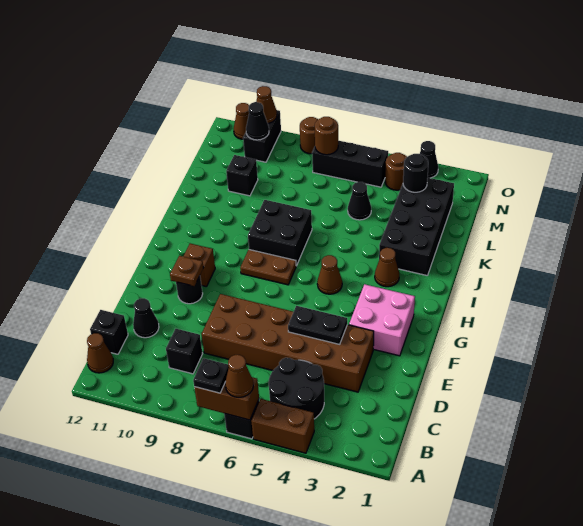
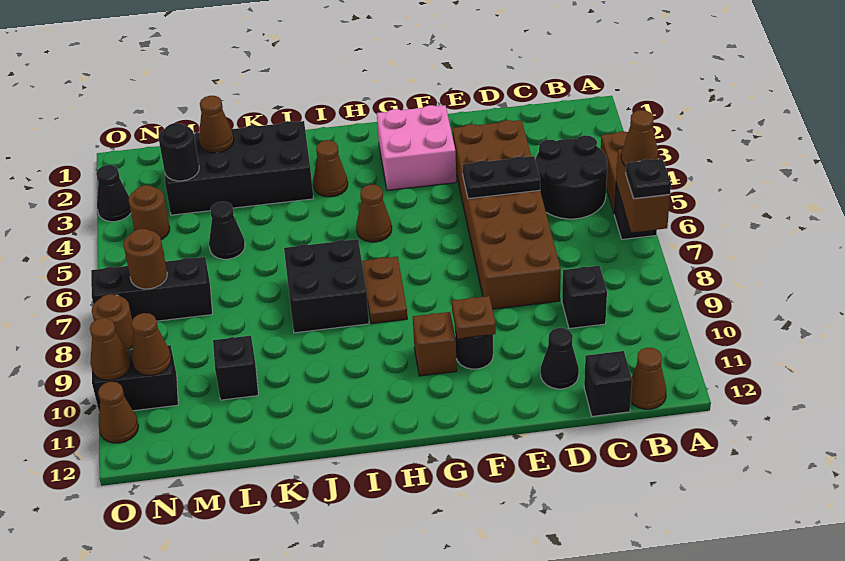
black plate E4:E5 level 2 -> black plate D5:E5 level 2
none -> brown cone L2 level 2
black brick N5:N7 level 1 -> black brick M7:O7 level 1
black cone N10 level 2 -> brown cone N10 level 2

